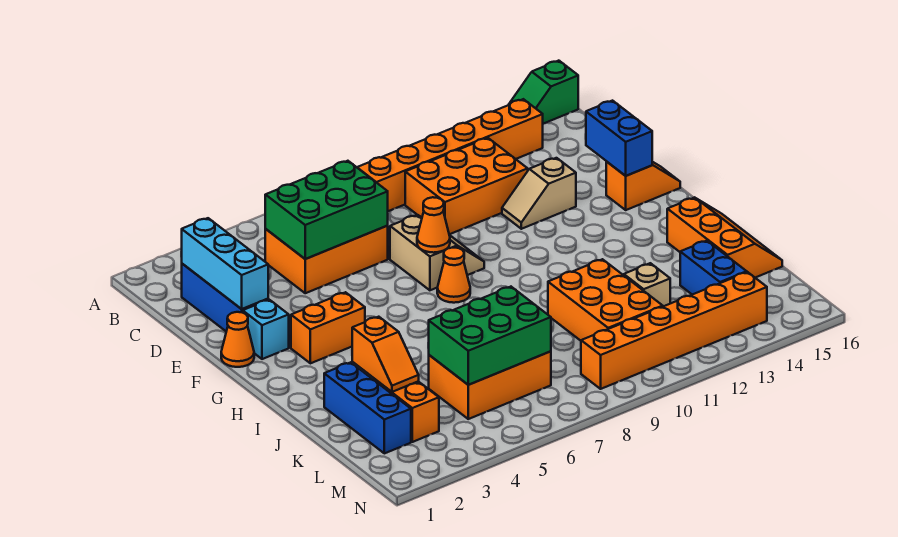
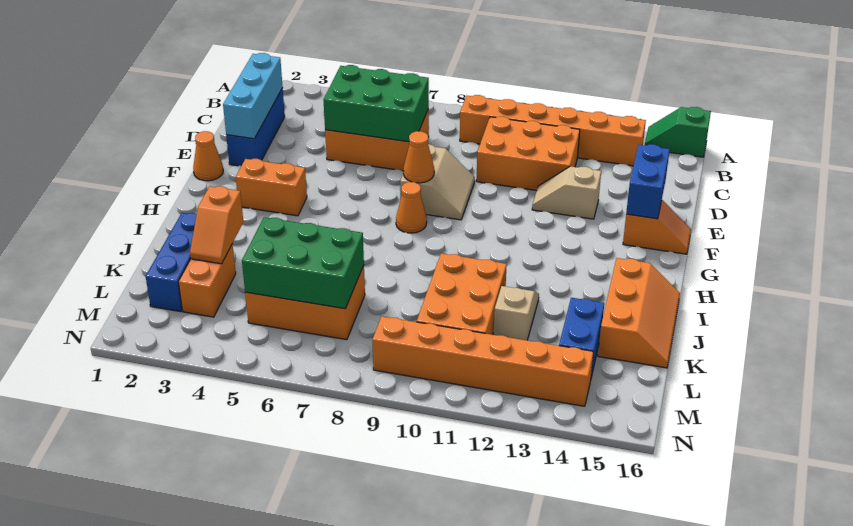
cyan brick F2 level 1 -> none

